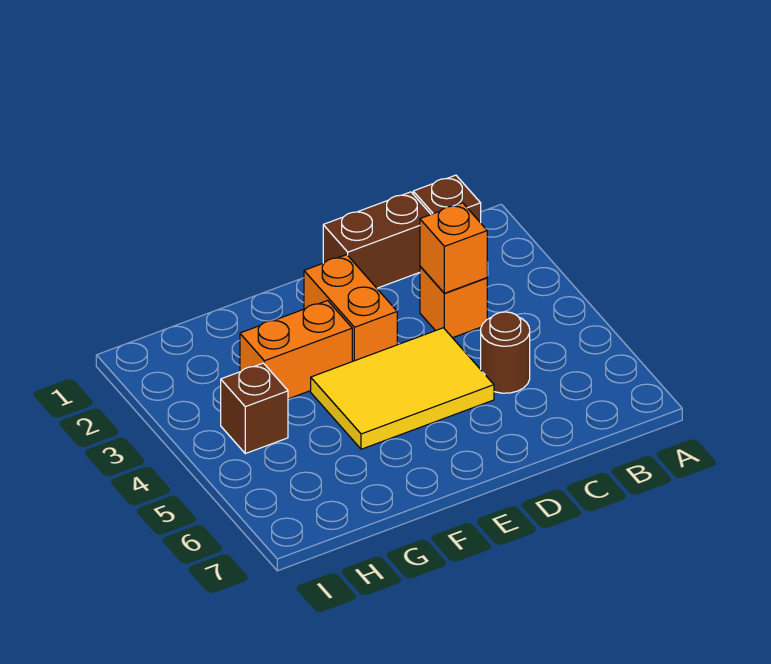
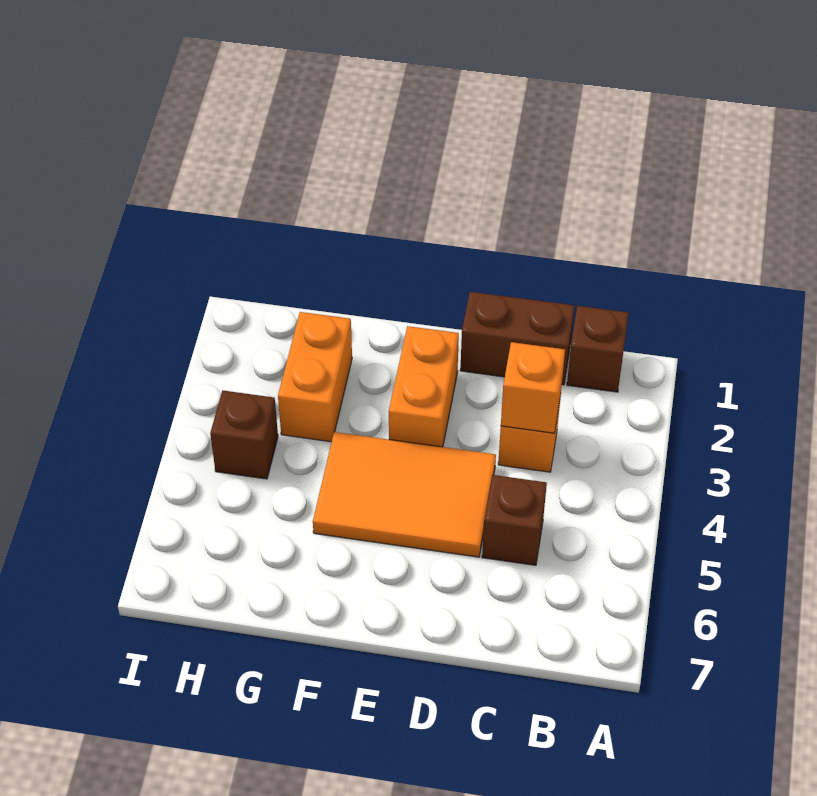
brown round brick C5 level 1 -> brown brick C5 level 1
yellow tile D4:F5 level 1 -> orange tile D4:F5 level 1
orange brick F3:G3 level 1 -> orange brick G2:G3 level 1

